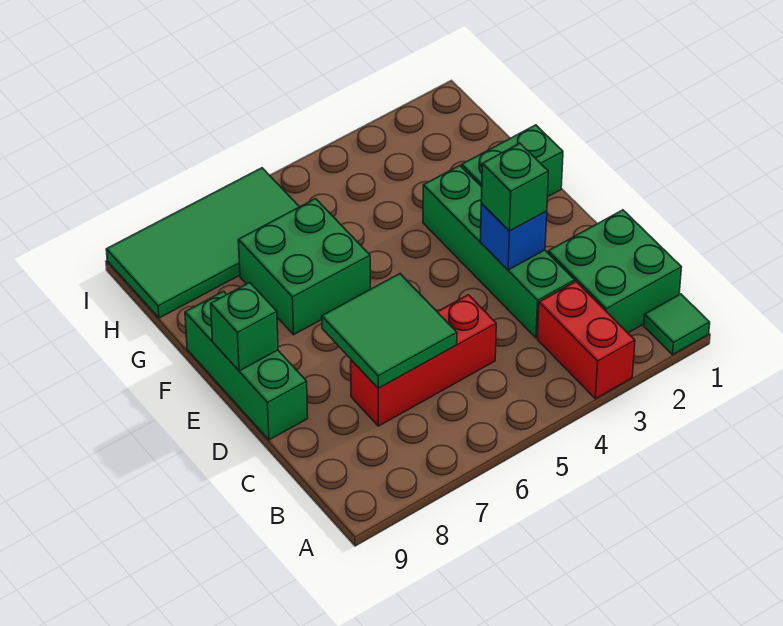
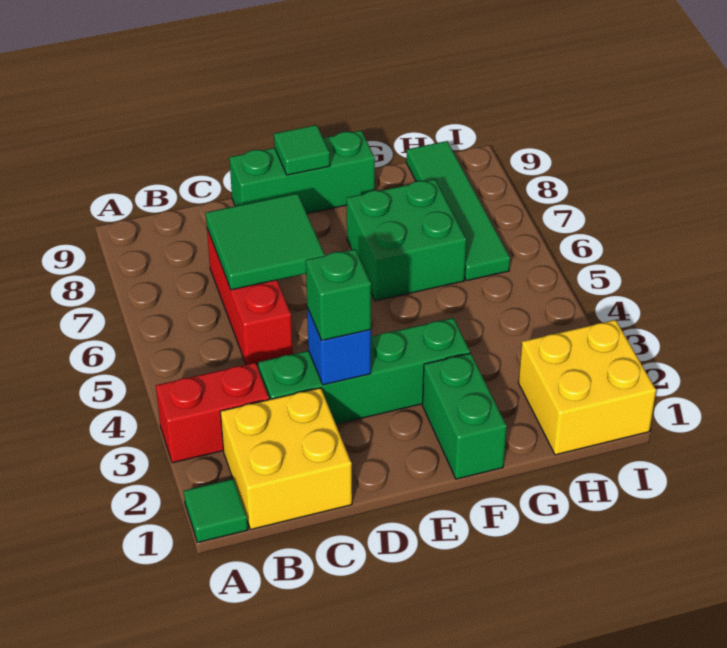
green brick B1:C2 level 1 -> yellow brick B1:C2 level 1
green brick E9 level 2 -> green tile E9 level 2
none -> yellow brick H1:I2 level 1
green tile H6:I9 level 1 -> green tile H6:H9 level 1

